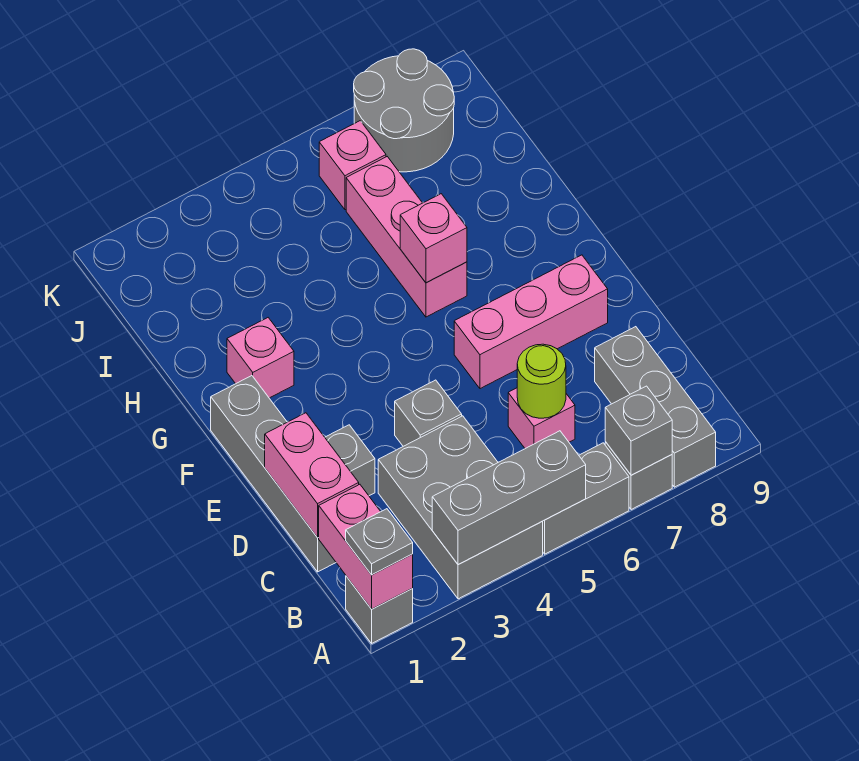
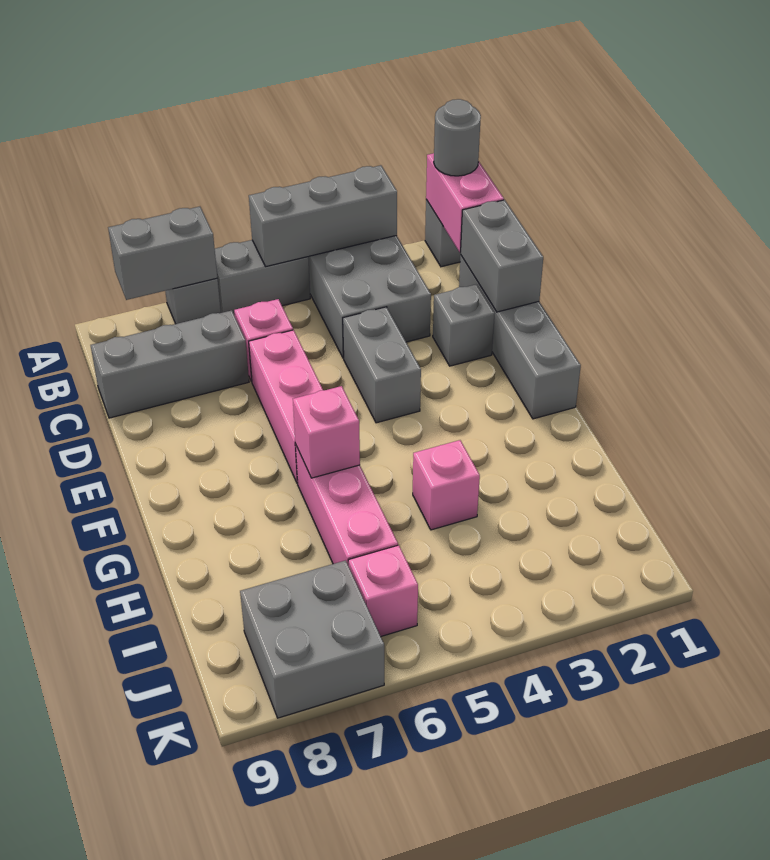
grey plate A1 level 3 -> grey round brick A1 level 3
grey brick A7 level 2 -> grey brick A7:A8 level 2
grey brick A8:C8 level 1 -> grey brick C7:C9 level 1
pink brick C1:D1 level 2 -> grey brick C1:D1 level 2
lime round brick C6 level 2 -> none
grey brick D4 level 1 -> grey brick D4:E4 level 1
pink brick E6:E8 level 1 -> pink brick D6:F6 level 1
pink brick G2 level 1 -> pink brick H4 level 1
grey round brick J7:K8 level 1 -> grey brick J7:K8 level 1

